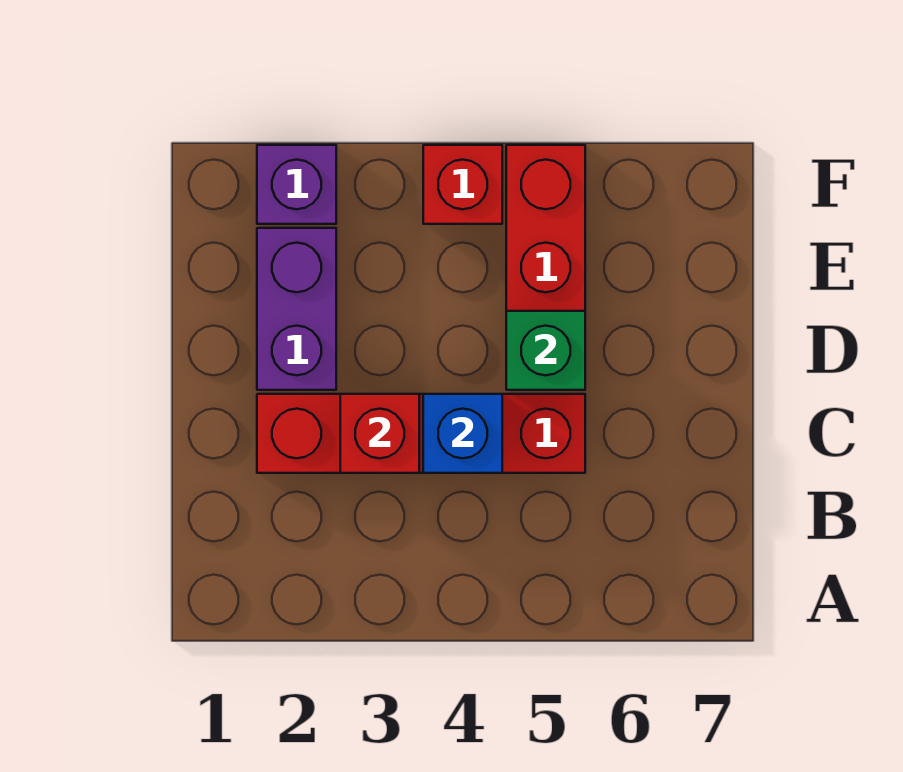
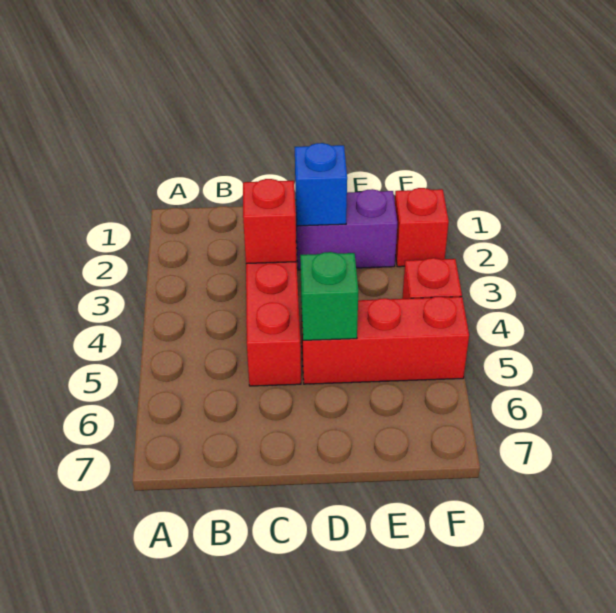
blue brick C4 level 2 -> blue brick D2 level 2
purple brick F2 level 1 -> red brick F2 level 1

